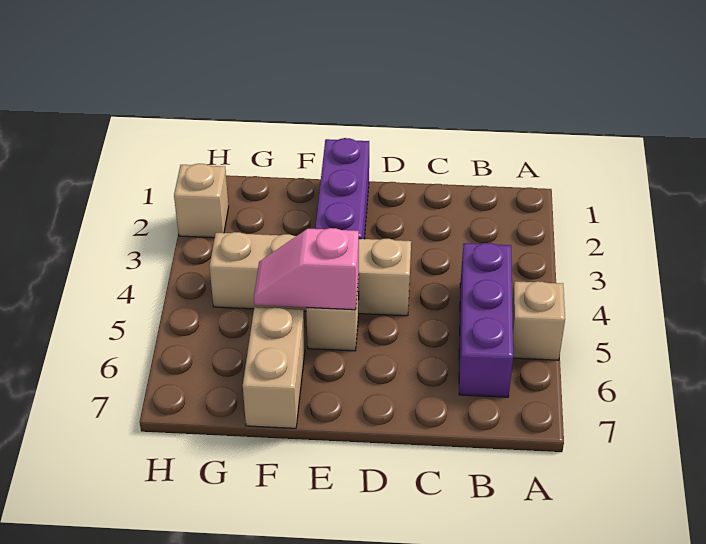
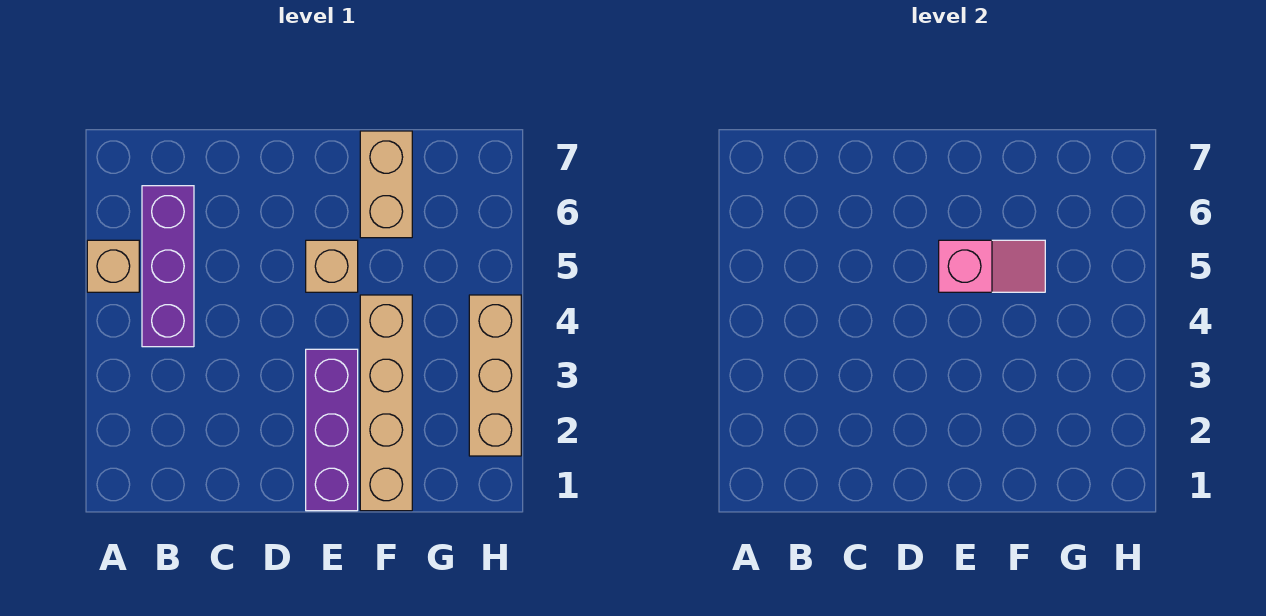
tan brick D4:G4 level 1 -> tan brick F1:F4 level 1
tan brick H2 level 1 -> tan brick H2:H4 level 1

